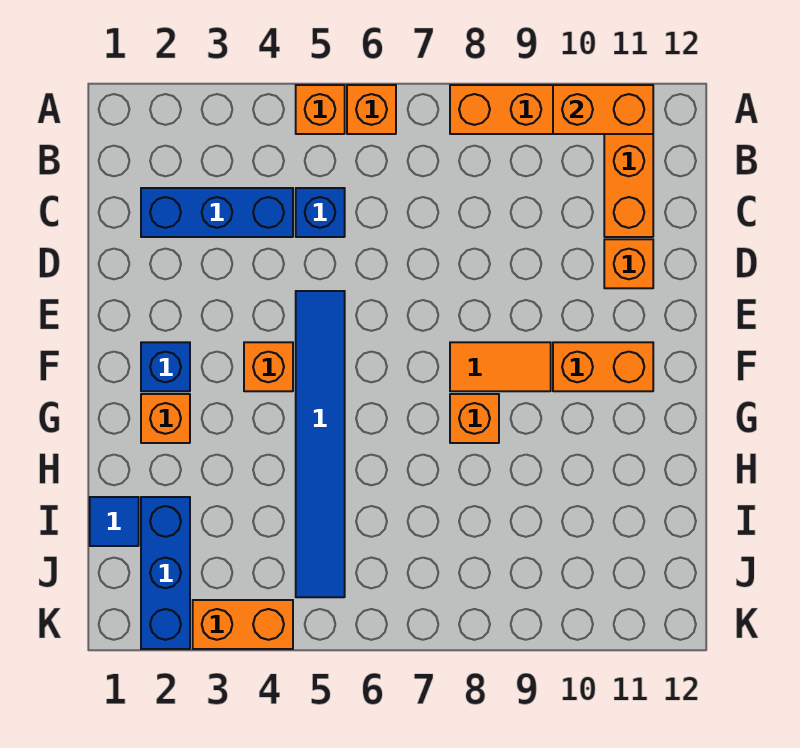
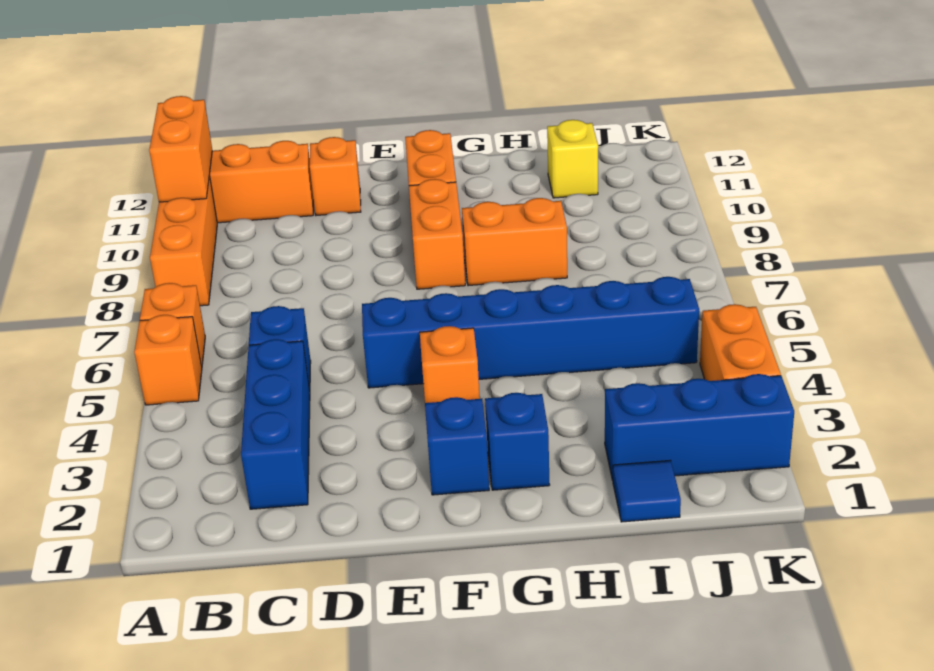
blue tile E5:J5 level 1 -> blue brick E5:J5 level 1
orange tile F8:F9 level 1 -> orange brick F8:F9 level 1
orange brick G2 level 1 -> blue brick G2 level 1
orange brick G8 level 1 -> orange brick G8:H8 level 1
none -> yellow brick I11 level 1

